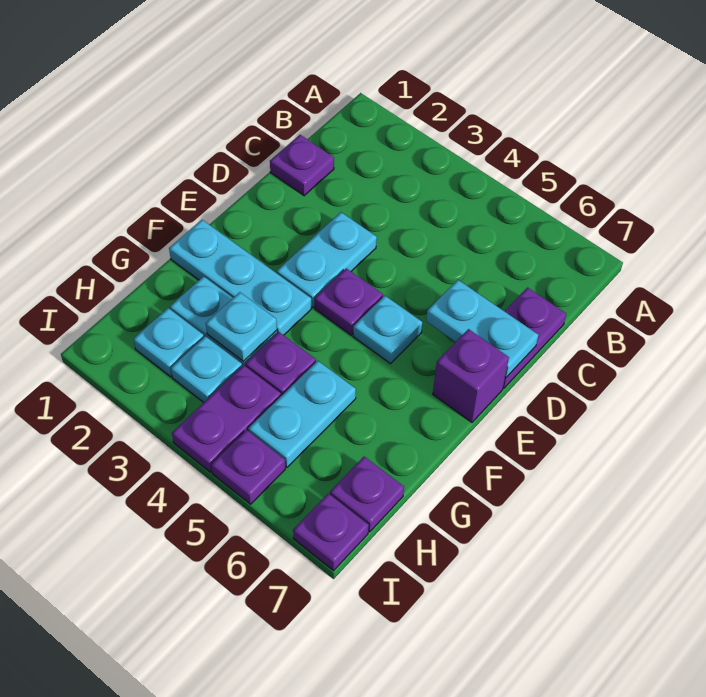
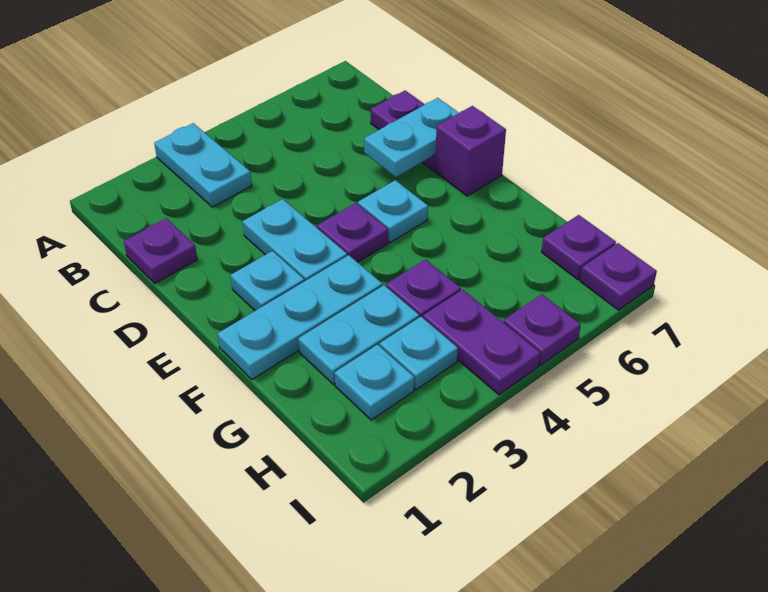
cyan plate G3 level 2 -> cyan plate E2 level 1
cyan plate G5:H5 level 1 -> cyan plate A3:B3 level 1

